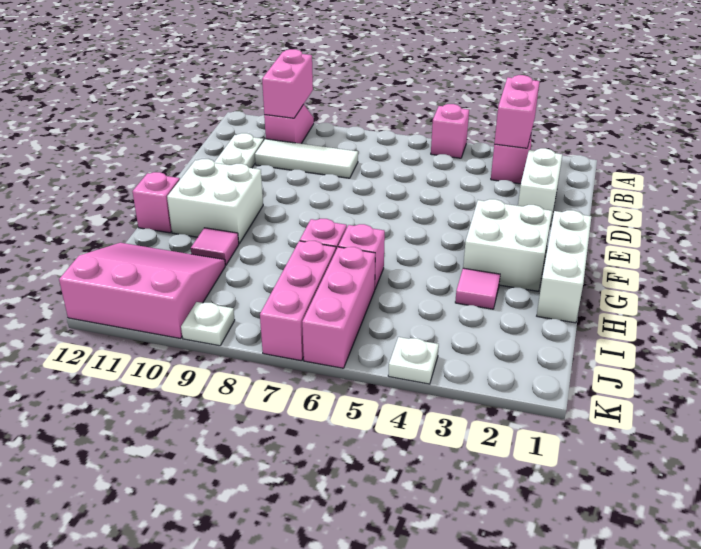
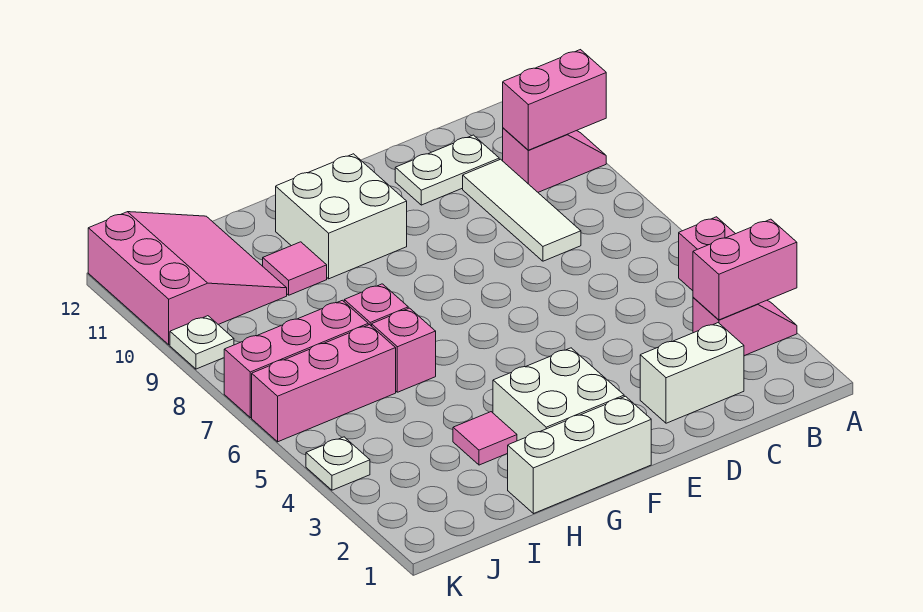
pink brick G12 level 1 -> none

